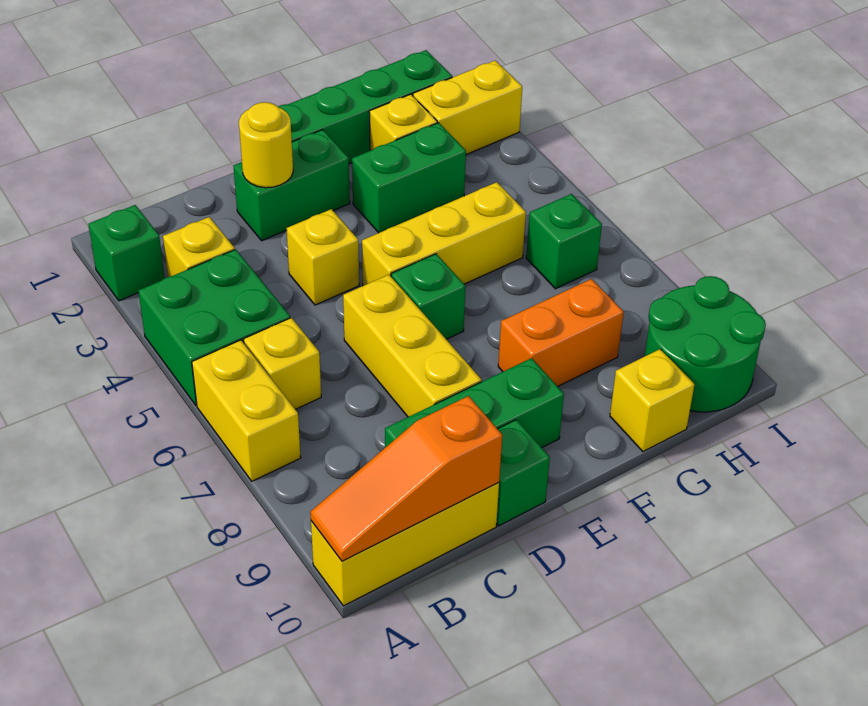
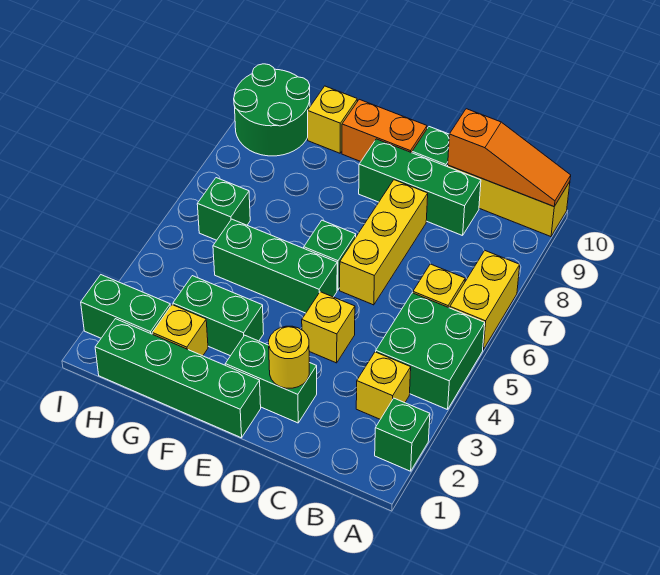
yellow brick E5:G5 level 1 -> green brick E5:G5 level 1
orange brick F8:G8 level 1 -> orange brick E10:F10 level 1
yellow brick H2:I2 level 1 -> green brick H2:I2 level 1

